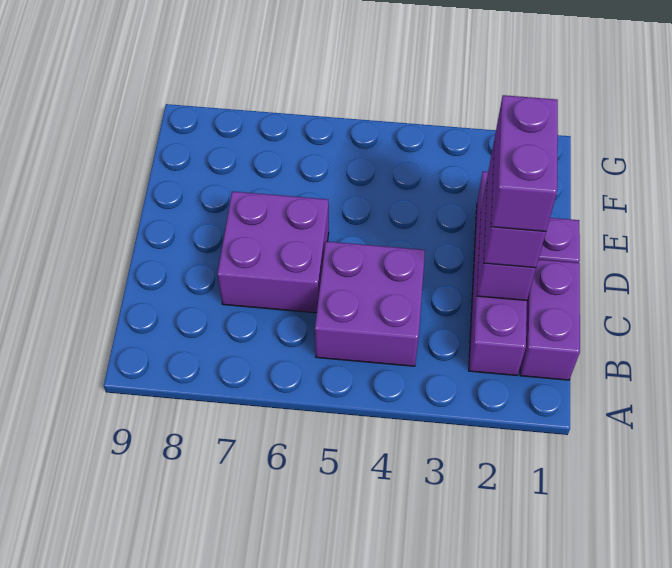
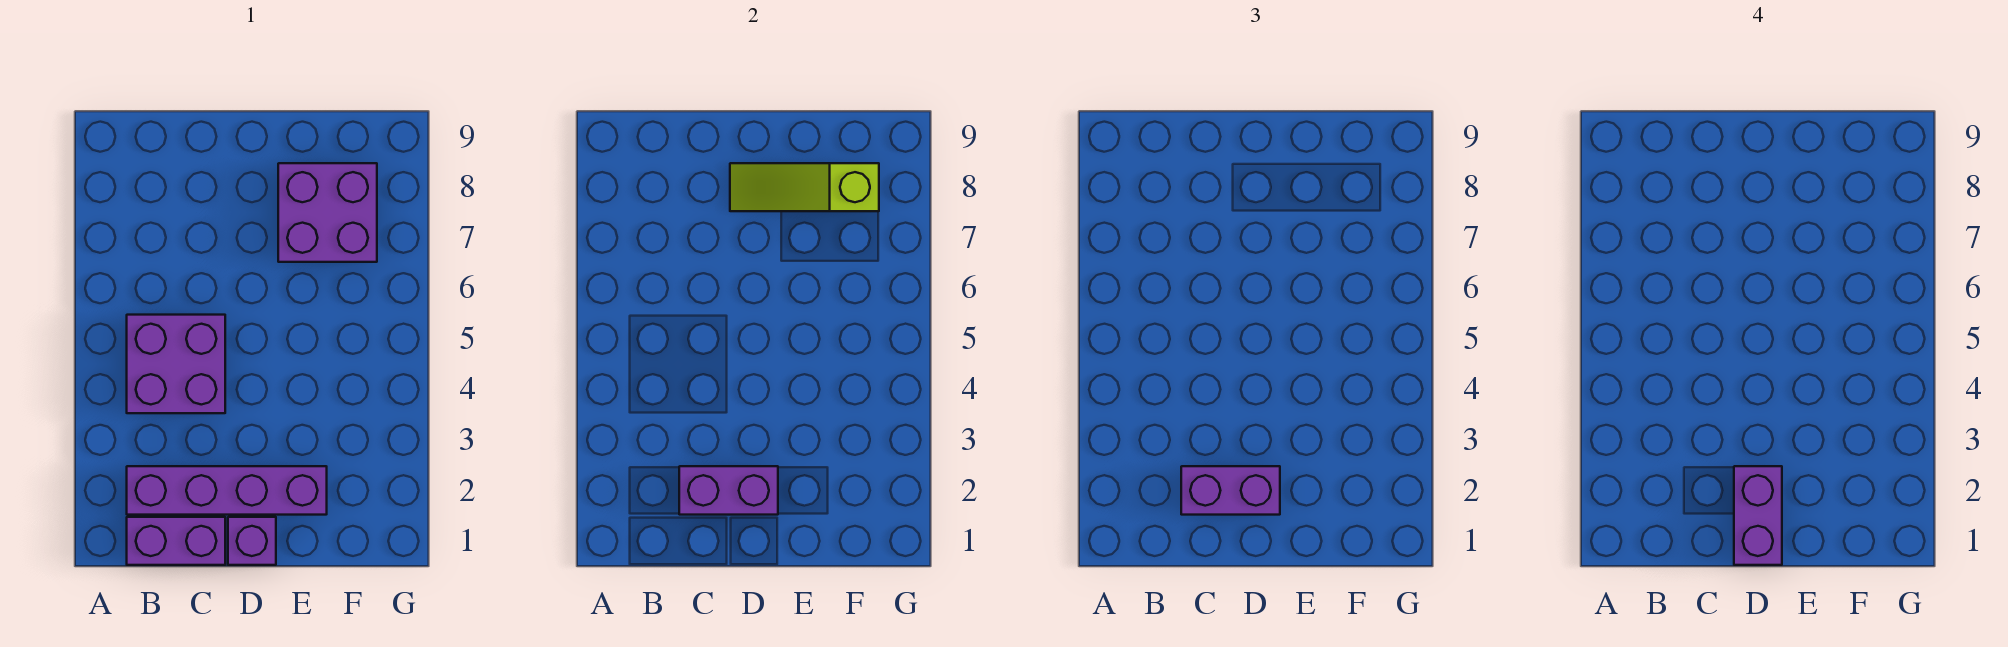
purple brick C2:D2 level 4 -> purple brick D1:D2 level 4
purple brick C6:D7 level 1 -> purple brick E7:F8 level 1
none -> lime slope D8:F8 level 2 top F

